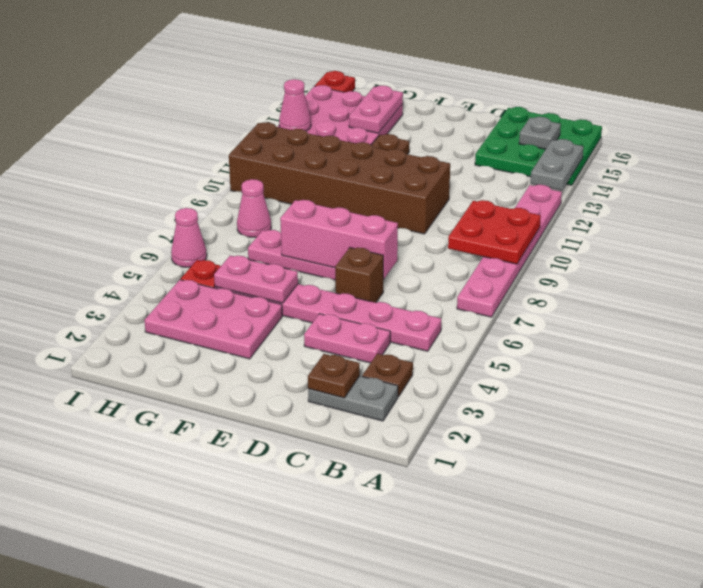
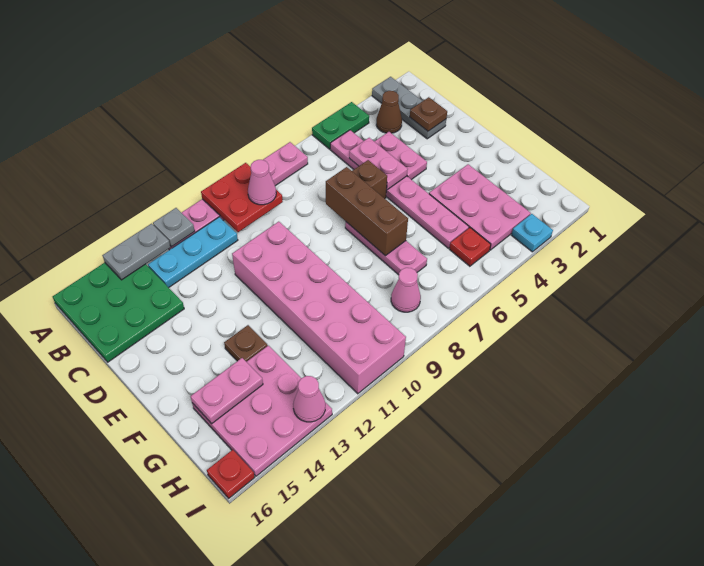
none -> green plate A4:A5 level 1
grey plate B2:C2 level 1 -> grey plate A2:C2 level 1
brown plate B3 level 1 -> brown cone B3 level 1
none -> cyan plate B11:B13 level 1
grey plate B15 level 2 -> grey plate A12 level 2
pink brick D7:F7 level 2 -> brown brick D7:F7 level 2
brown brick D10:I11 level 1 -> pink brick D10:I11 level 1
pink plate F5:G5 level 2 -> pink plate C5:D5 level 2
none -> cyan plate I3 level 1
pink cone I6 level 1 -> pink cone B9 level 3

